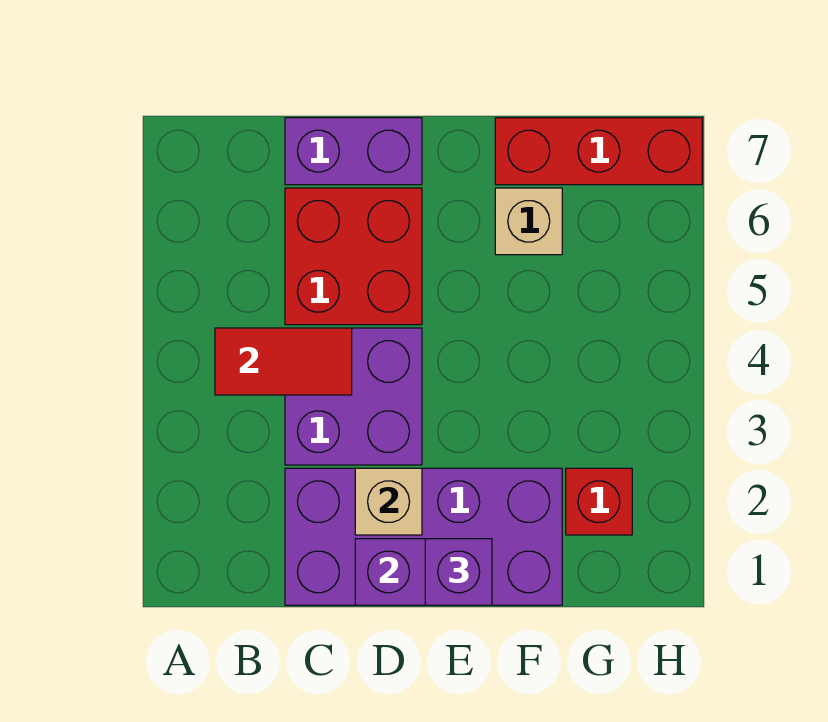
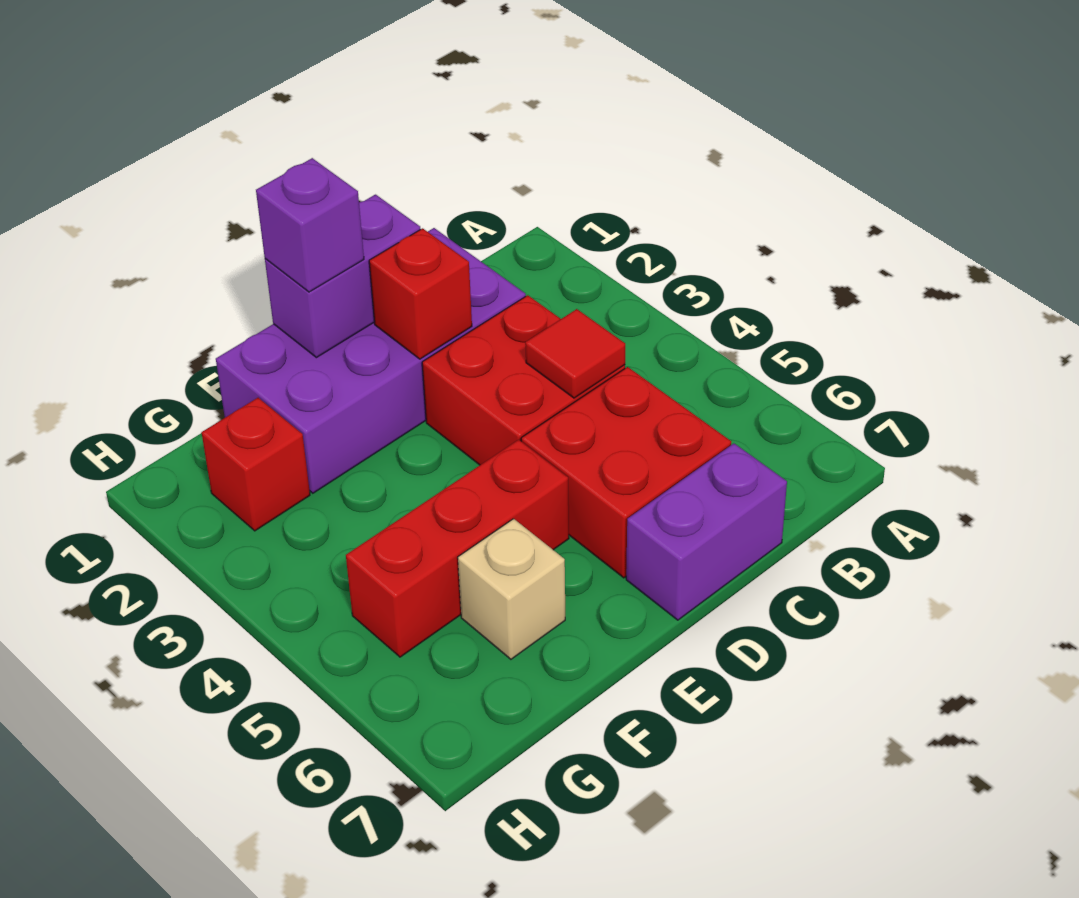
red tile B4:C4 level 2 -> red tile C4 level 2
purple brick C3:D4 level 1 -> red brick C3:D4 level 1
tan brick D2 level 2 -> red brick D2 level 2
red brick F7:H7 level 1 -> red brick E5:G5 level 1

